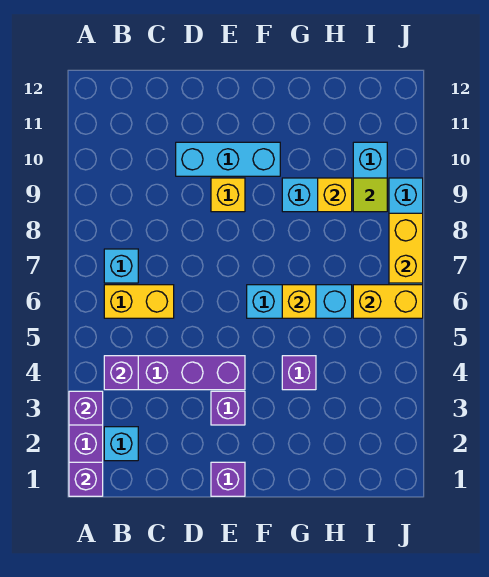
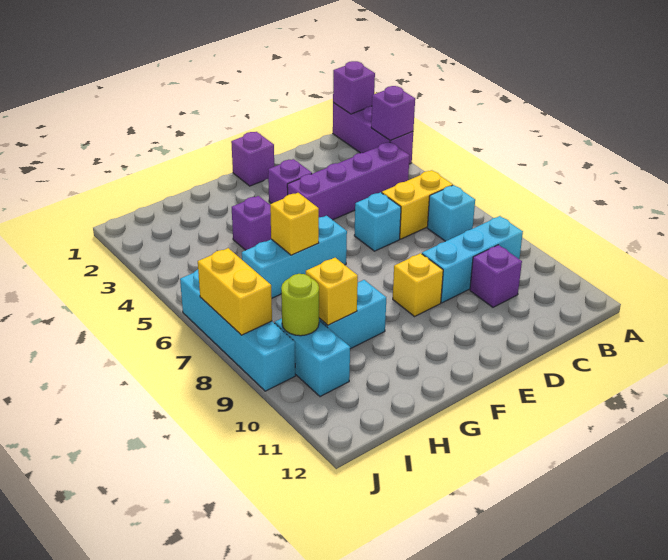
cyan brick B2 level 1 -> cyan brick D6 level 1
purple brick B4 level 2 -> purple brick C10 level 1
cyan brick D10:F10 level 1 -> cyan brick B9:D9 level 1
yellow brick I6:J6 level 2 -> none
lime tile I9 level 2 -> lime round brick I9 level 2

